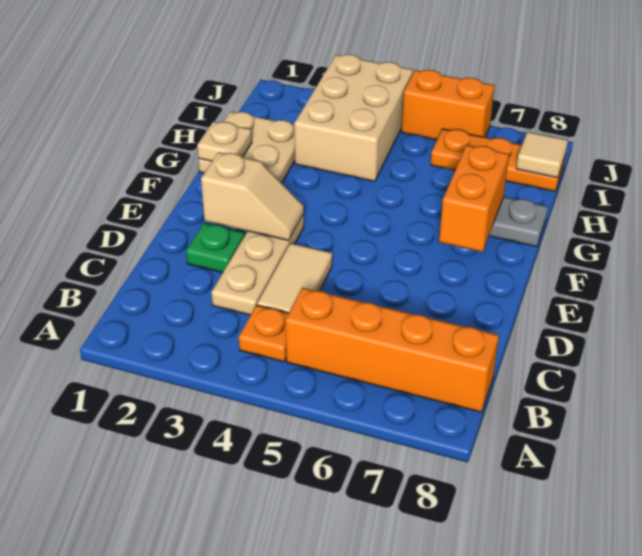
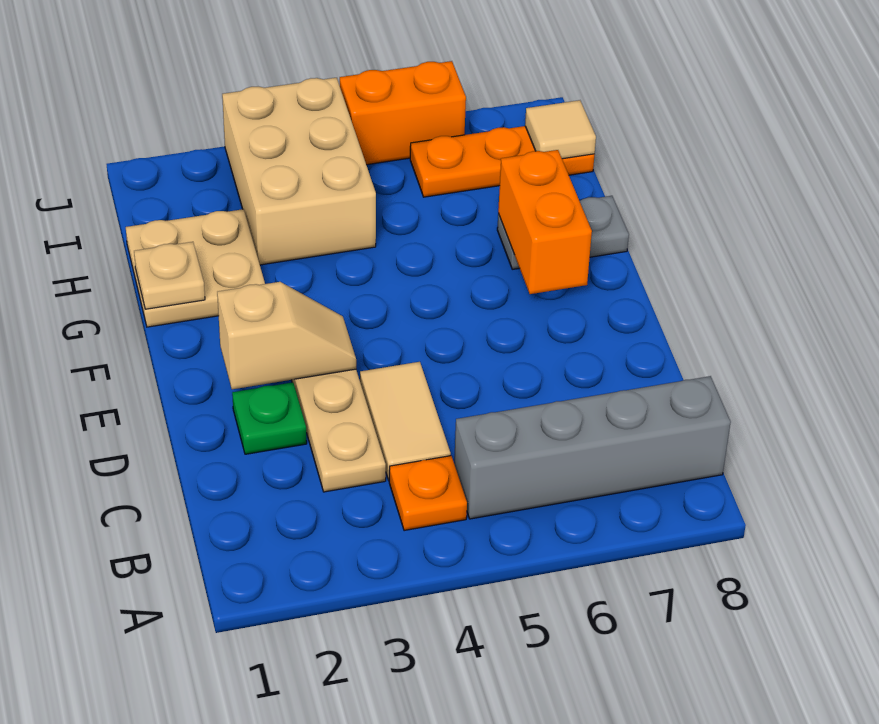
orange brick B5:B8 level 1 -> grey brick B5:B8 level 1

